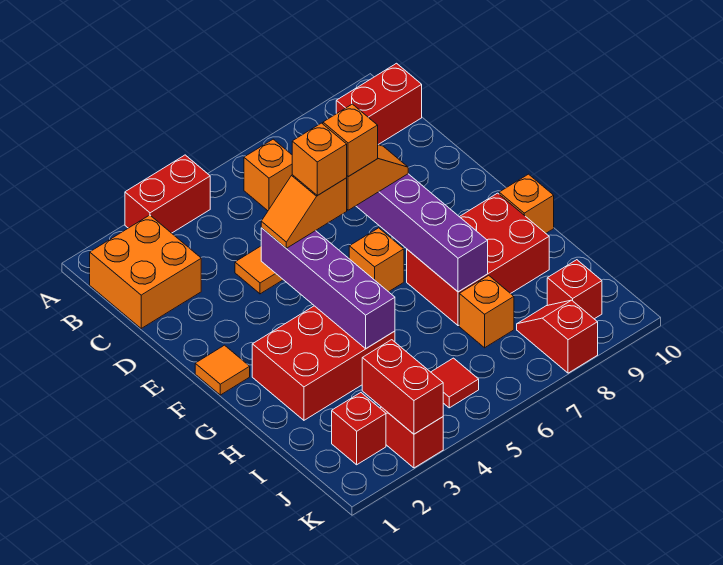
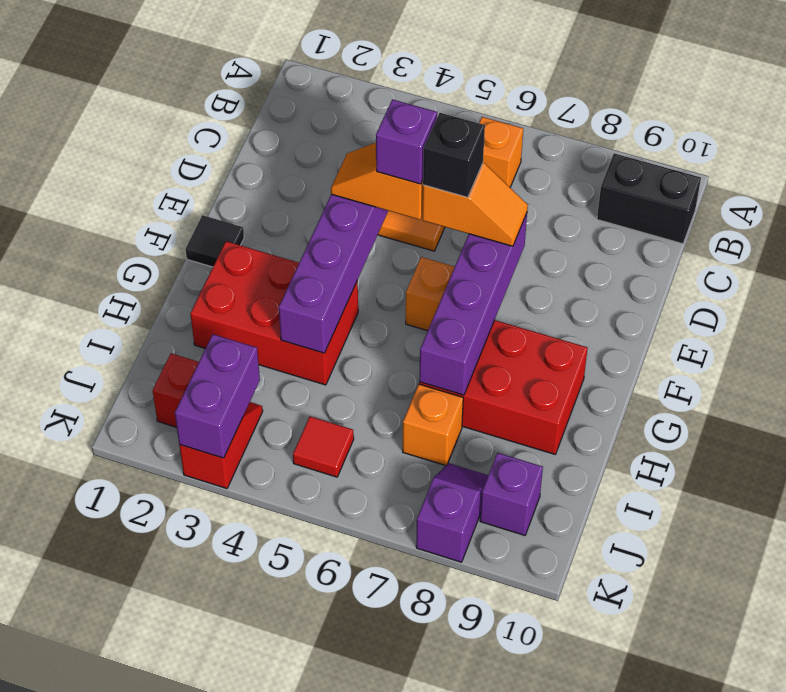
red brick A3:A4 level 1 -> none
orange brick B1:C2 level 1 -> none
red brick B9:B10 level 1 -> black brick B9:B10 level 1
orange brick E5 level 4 -> purple brick E5 level 4
orange brick E6 level 4 -> black brick E6 level 4
orange tile F1 level 1 -> black tile F1 level 1
orange brick G10 level 1 -> none
red brick J3:K3 level 2 -> purple brick J3:K3 level 2
red slope J8:K8 level 1 top K -> purple slope J8:K8 level 1 top K
red brick J9 level 1 -> purple brick J9 level 1

